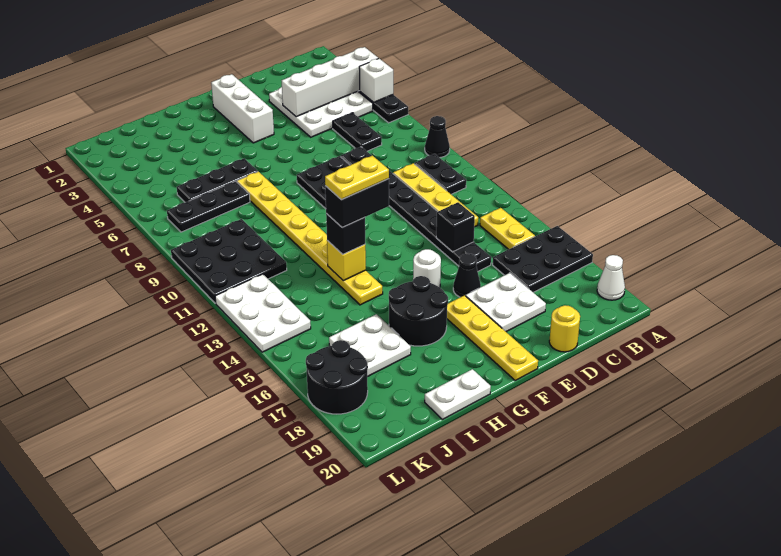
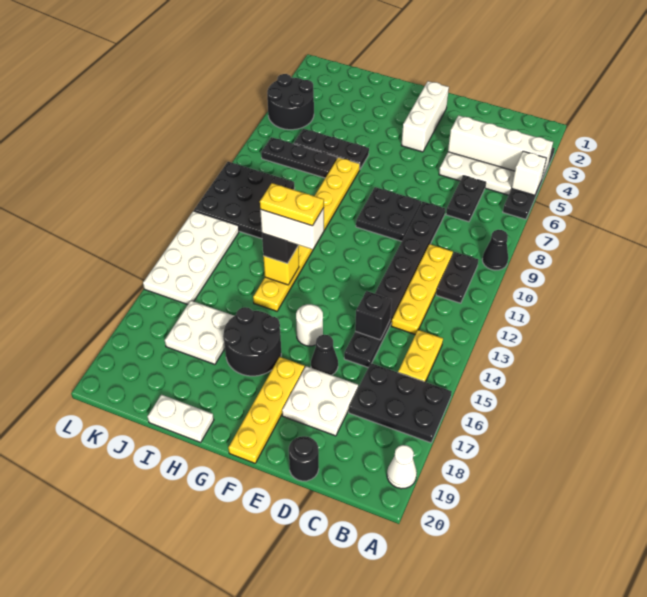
yellow round brick D20 level 1 -> black round brick D20 level 1
black brick G13:H13 level 4 -> white brick G13:H13 level 4
white plate K12:L14 level 1 -> white plate K12:L15 level 1
black round brick K17:L18 level 1 -> black round brick K4:L5 level 1

